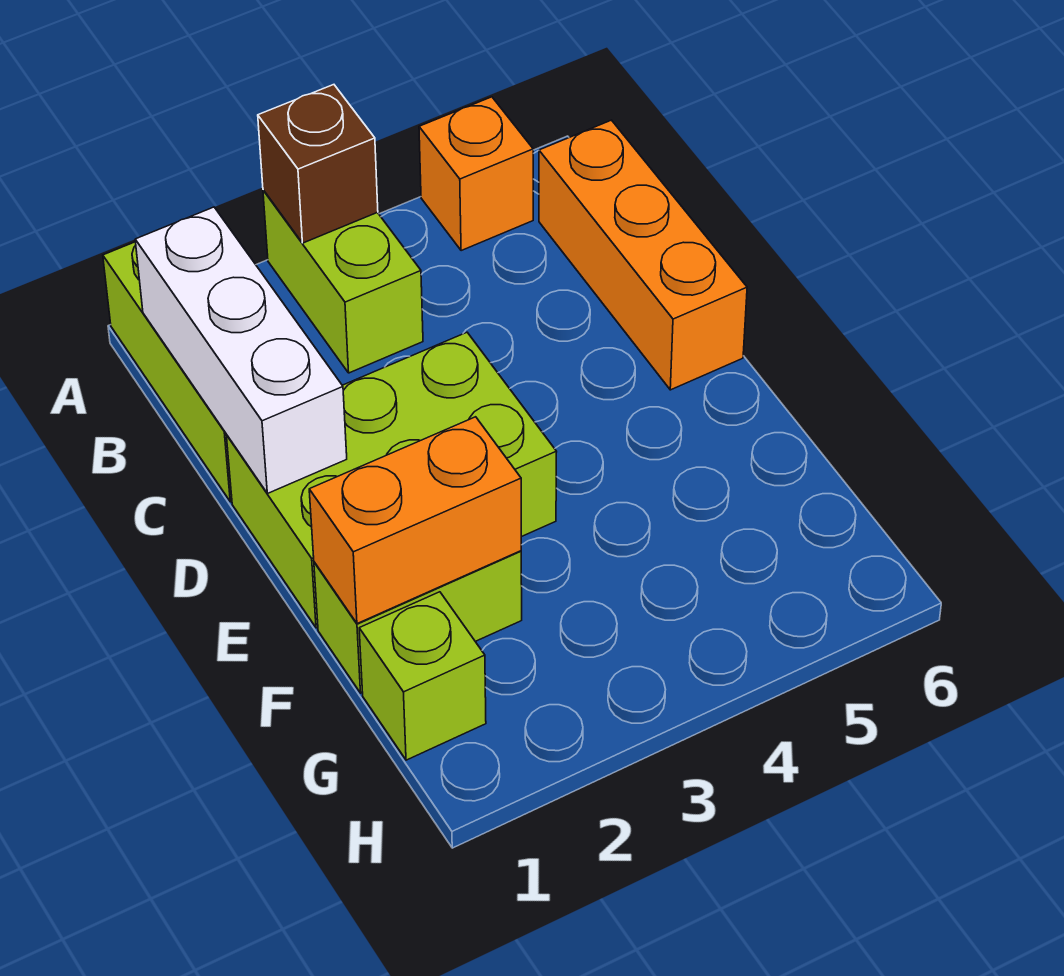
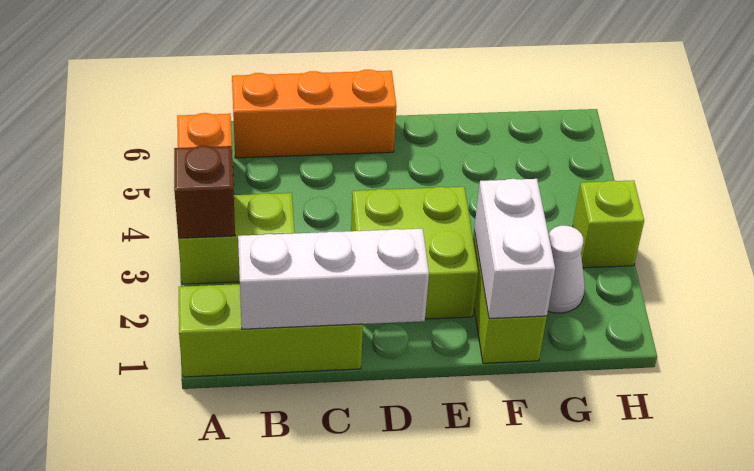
lime brick D1:E3 level 1 -> lime brick D2:E3 level 1
orange brick F1:F2 level 2 -> white brick F1:F2 level 2
lime brick G1 level 1 -> lime brick H3 level 1
none -> white cone G2 level 1

